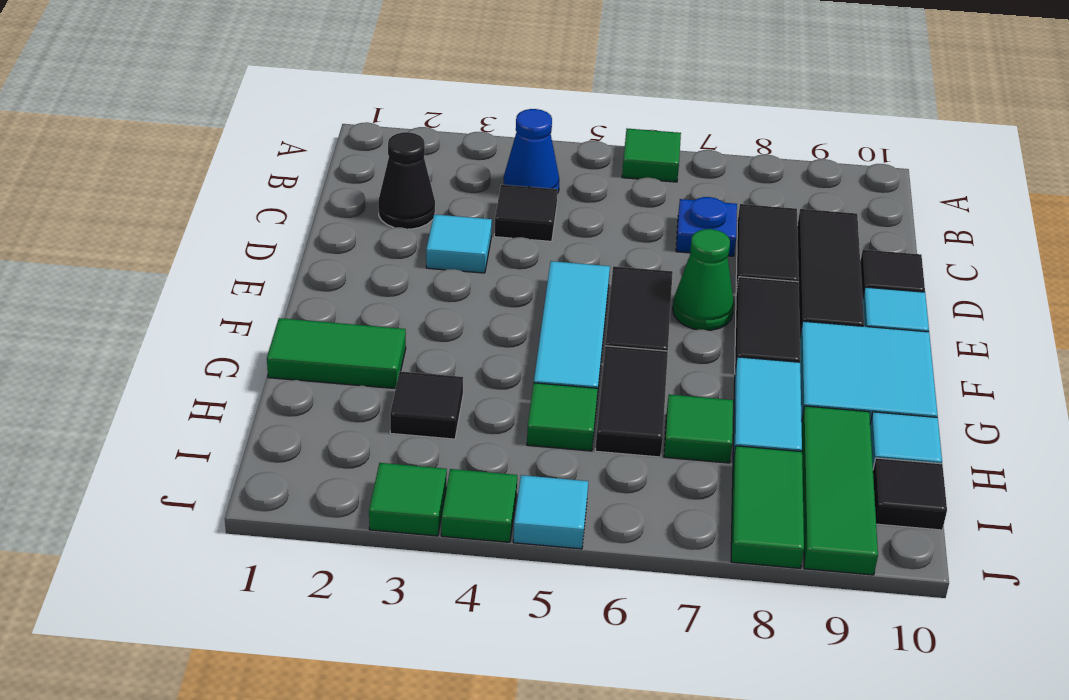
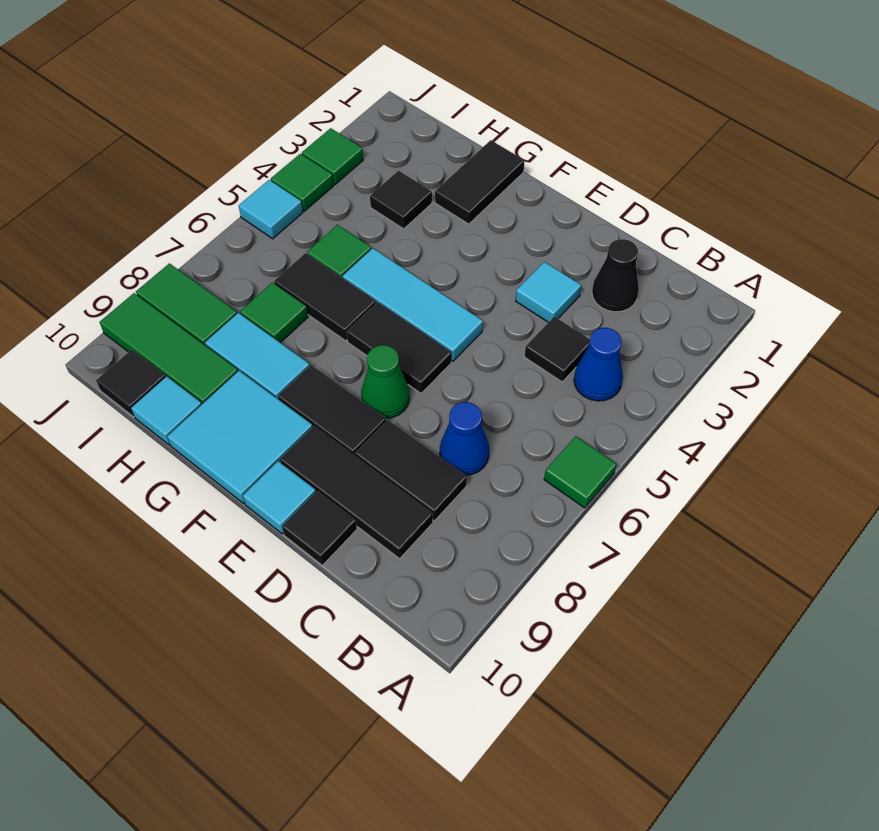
blue plate C7 level 1 -> blue cone C7 level 1
green tile G1:G2 level 1 -> black tile G1:G2 level 1

